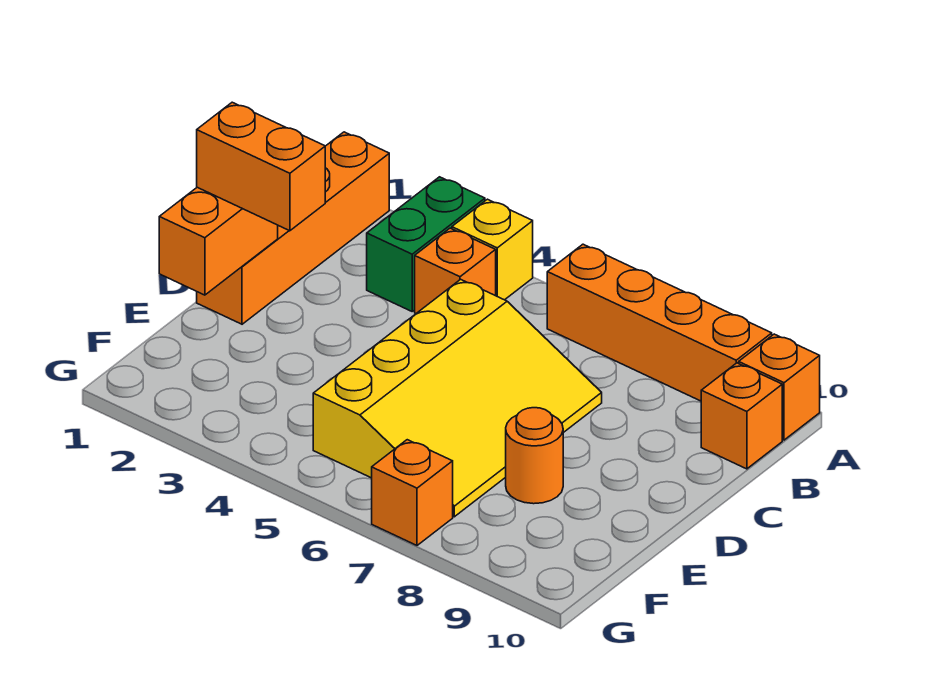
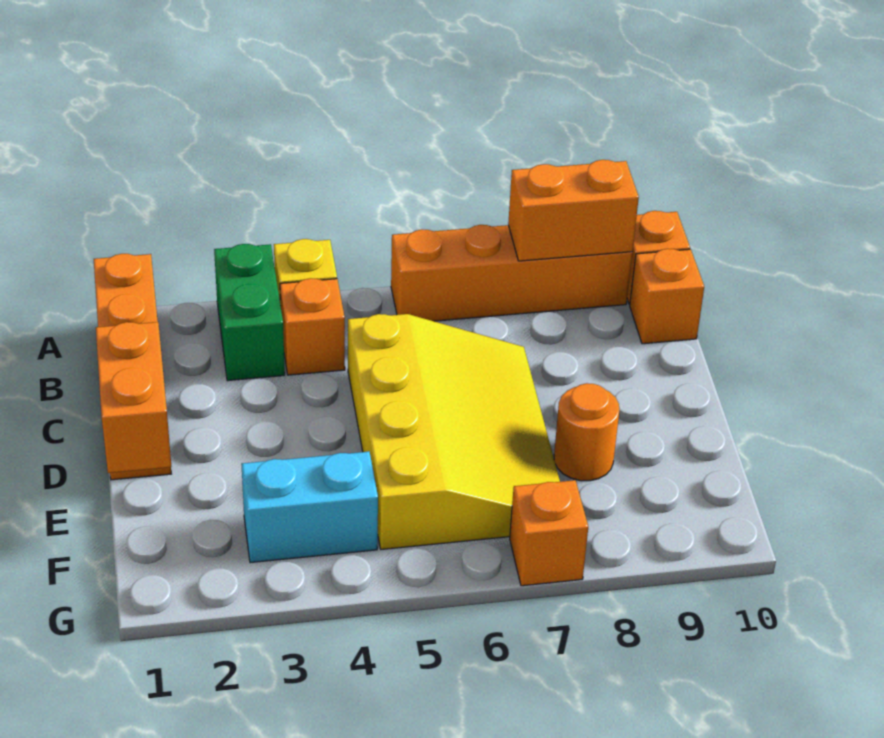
orange brick D1:D2 level 3 -> orange brick A8:A9 level 2
none -> cyan brick F3:F4 level 1

